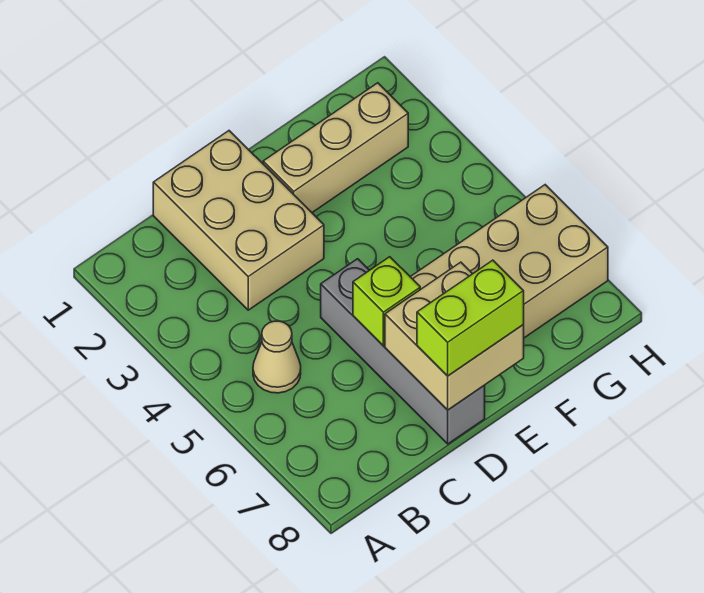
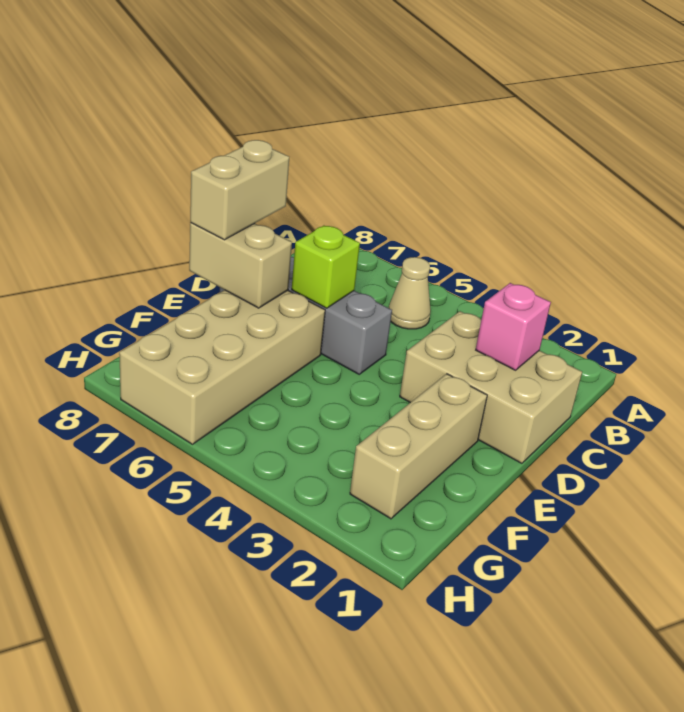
none -> pink brick C2 level 2
tan brick D7:E8 level 2 -> tan brick E7:E8 level 2
lime brick D8:E8 level 3 -> tan brick D8:E8 level 3

